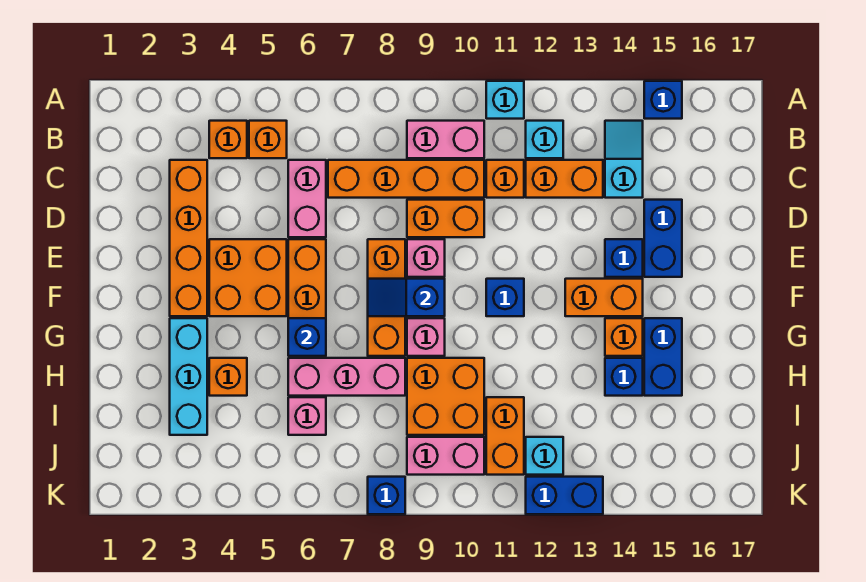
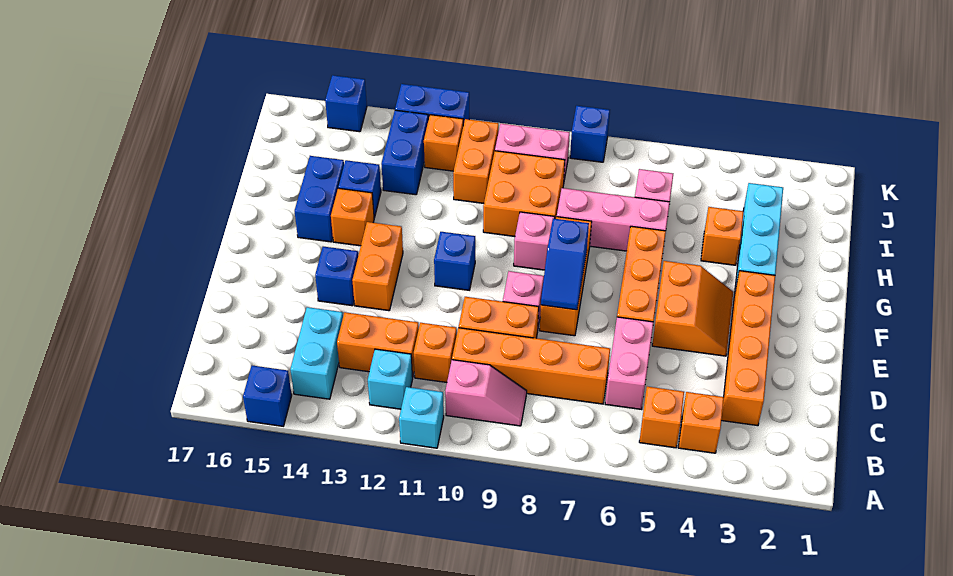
pink brick B9:B10 level 1 -> pink slope B9:B10 level 1 top 10
cyan slope B14:C14 level 1 top C -> cyan brick B14:C14 level 1
blue brick D15:E15 level 1 -> blue brick I13:J13 level 1
orange brick E4:F5 level 1 -> orange slope E4:F5 level 1 top 5
blue slope F8:F9 level 2 top 9 -> blue slope E8:F8 level 2 top F
orange brick F13:F14 level 1 -> orange brick E13:F13 level 1
blue brick G6 level 2 -> blue brick K15 level 1
cyan brick J12 level 1 -> orange brick J12 level 1

